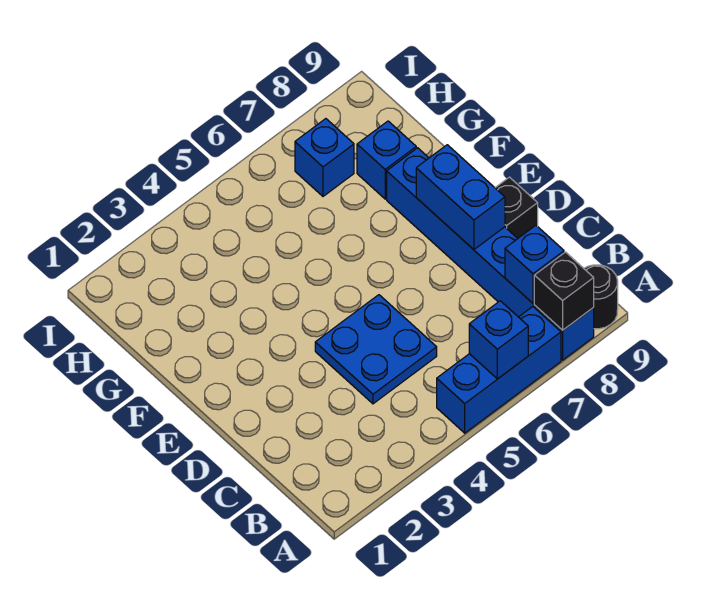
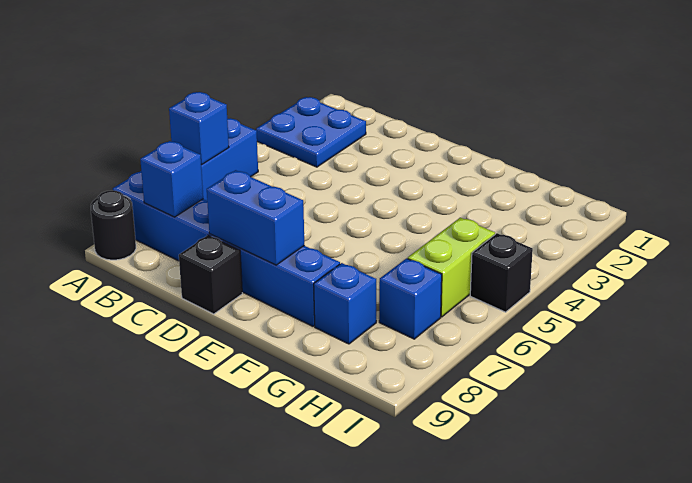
black brick A8 level 2 -> black brick I5 level 1
blue plate C4:D5 level 1 -> blue plate A2:B3 level 1
none -> lime brick H5:H6 level 1

